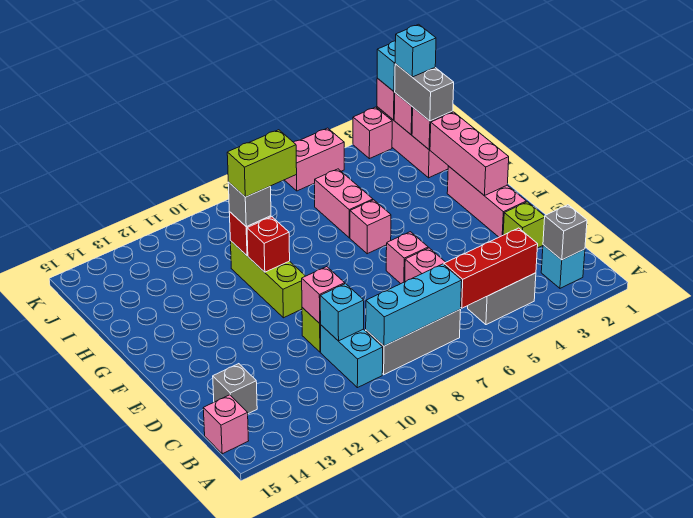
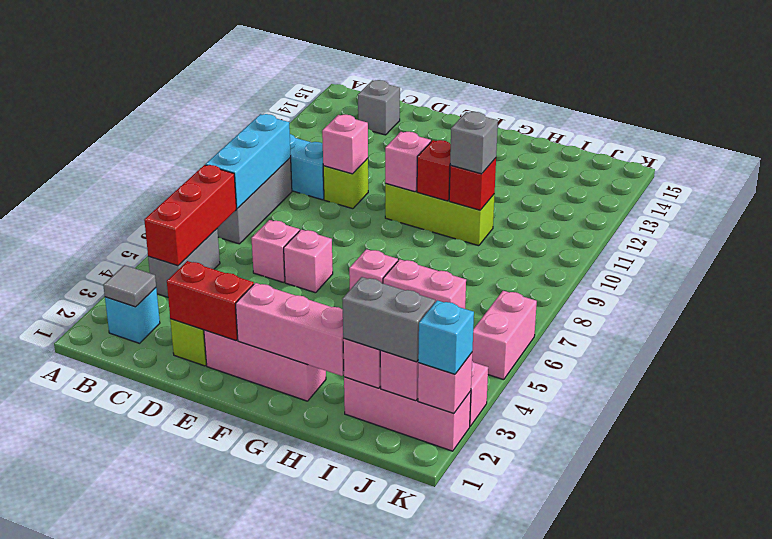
grey brick B2 level 2 -> grey tile B2 level 2
pink brick B15 level 1 -> pink brick F10 level 2
cyan brick C10 level 2 -> none
none -> red brick D2:E2 level 2
lime brick H9:H10 level 4 -> none
cyan brick J2 level 4 -> none

